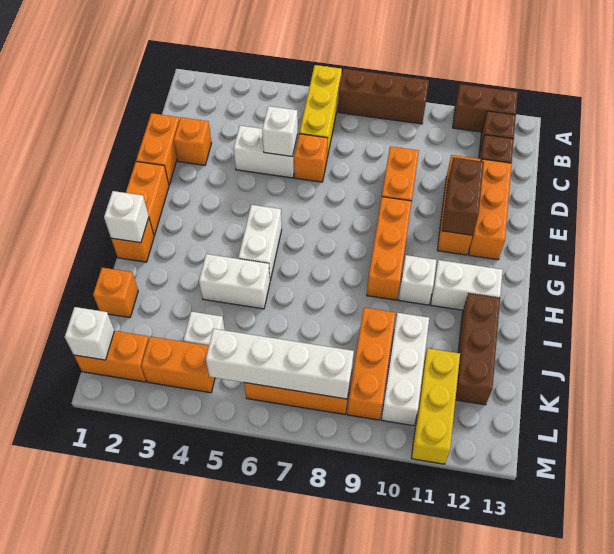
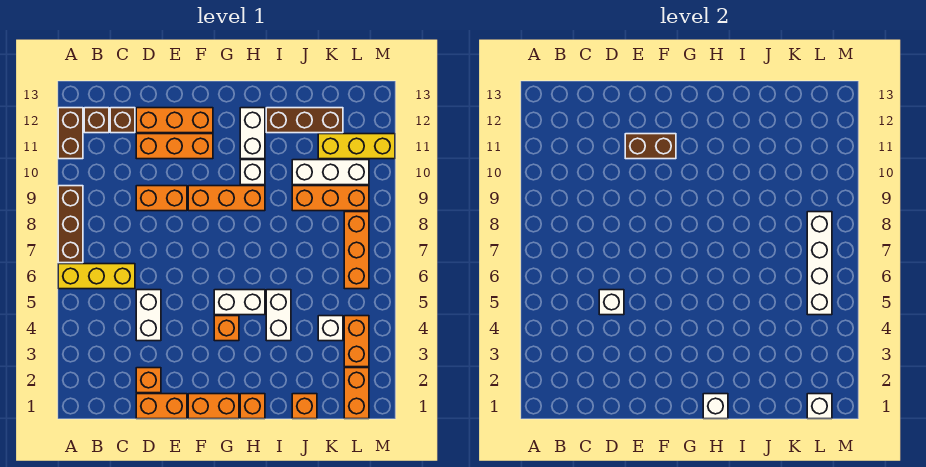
orange brick D6 level 1 -> orange brick G4 level 1

